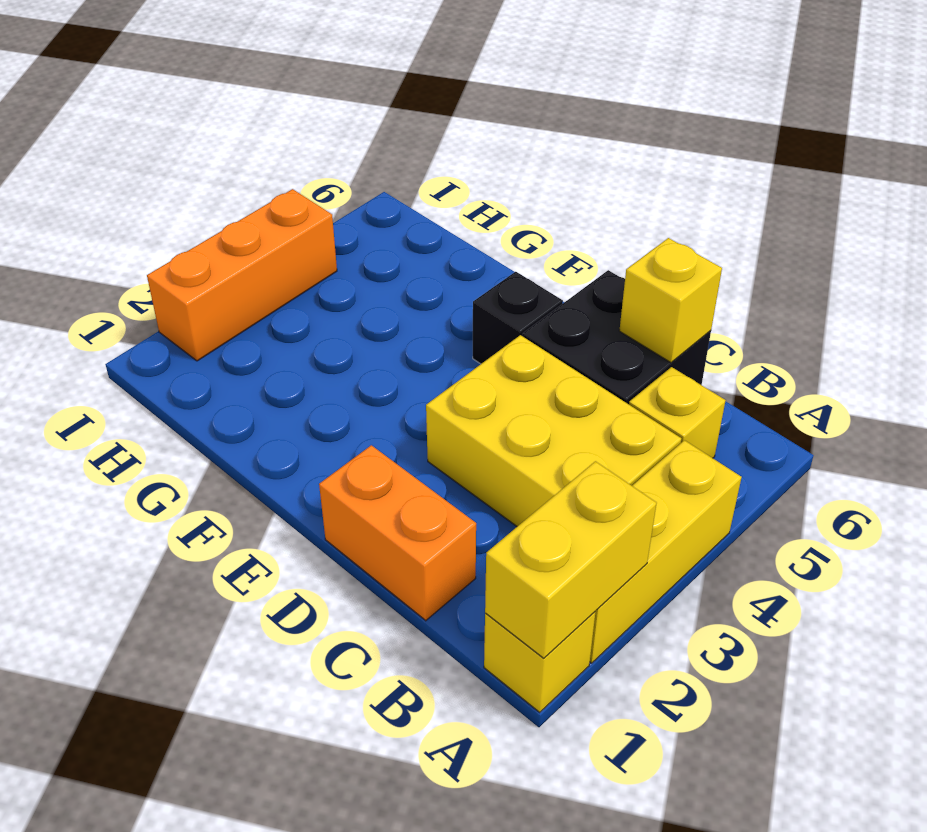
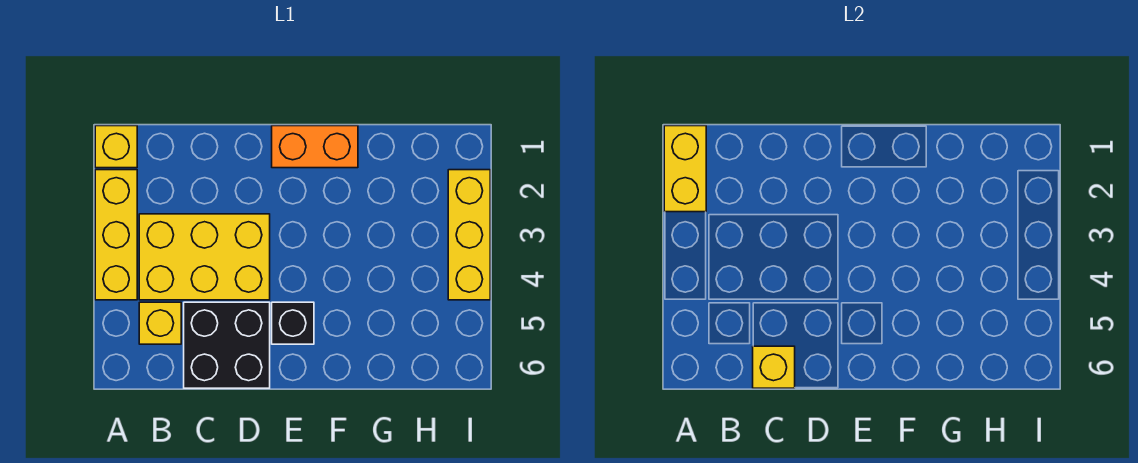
orange brick C1:D1 level 1 -> orange brick E1:F1 level 1
orange brick I2:I4 level 1 -> yellow brick I2:I4 level 1

